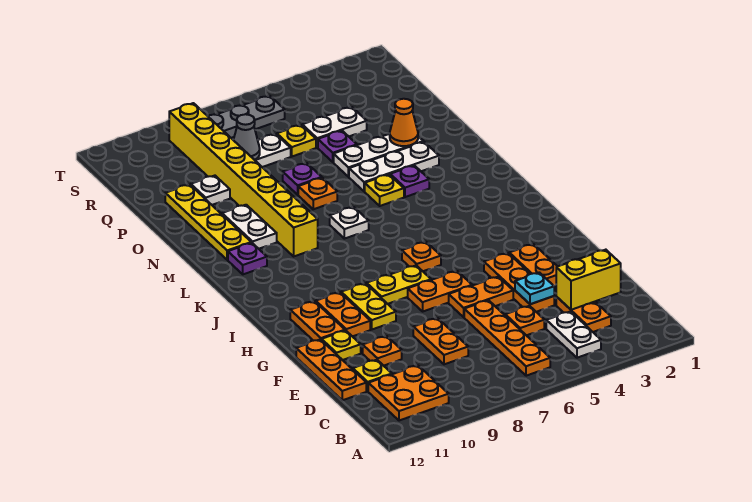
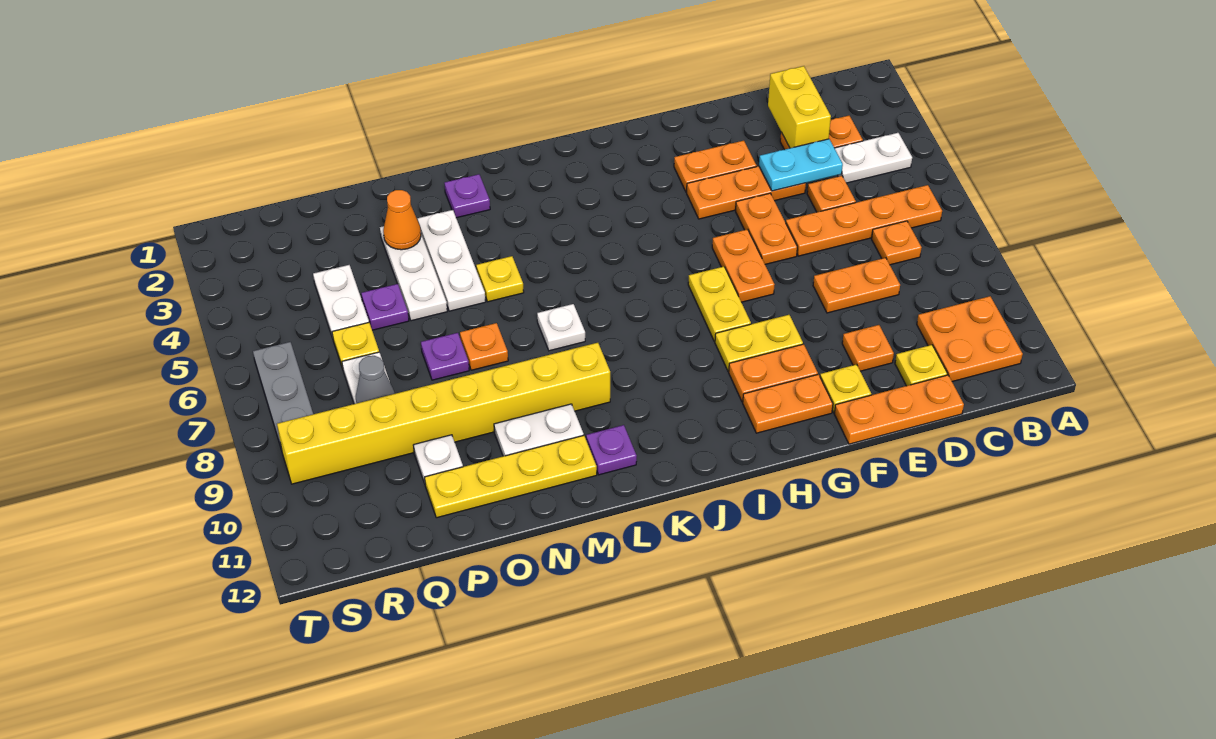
cyan plate E4 level 2 -> cyan plate D4:E4 level 2
orange plate I6 level 1 -> orange plate C7 level 1
purple plate M4 level 1 -> purple plate M2 level 1

